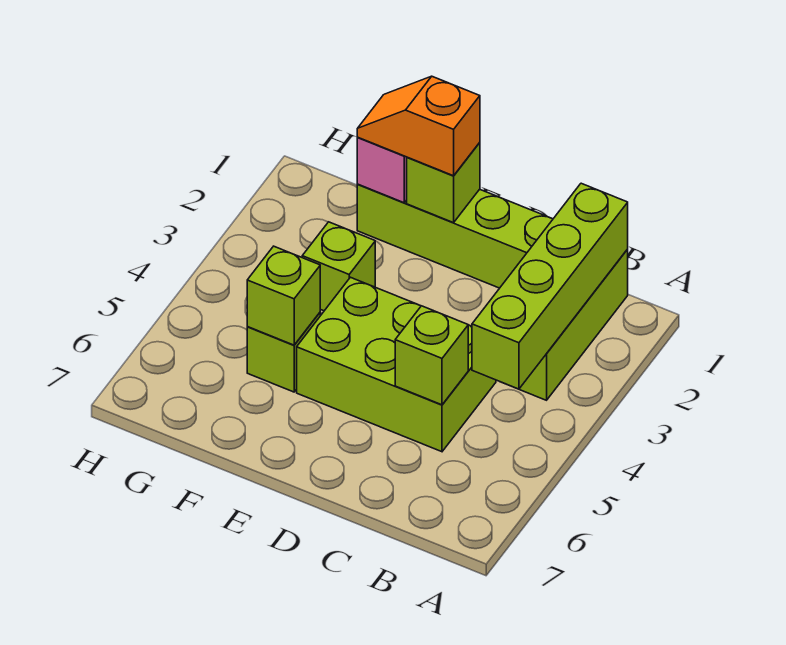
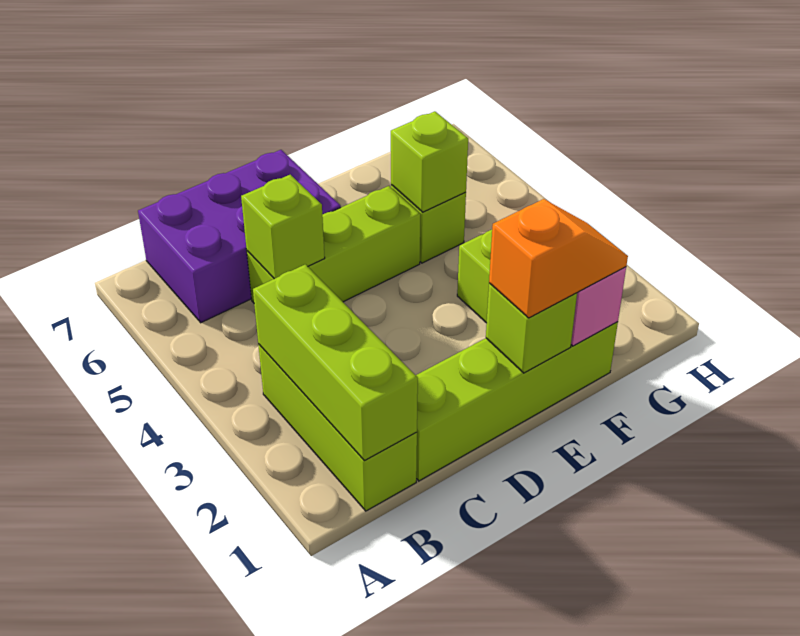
lime brick B1:B4 level 2 -> lime brick B1:B3 level 2
none -> purple brick B6:D7 level 1
lime brick C4:E5 level 1 -> lime brick C5:E5 level 1

